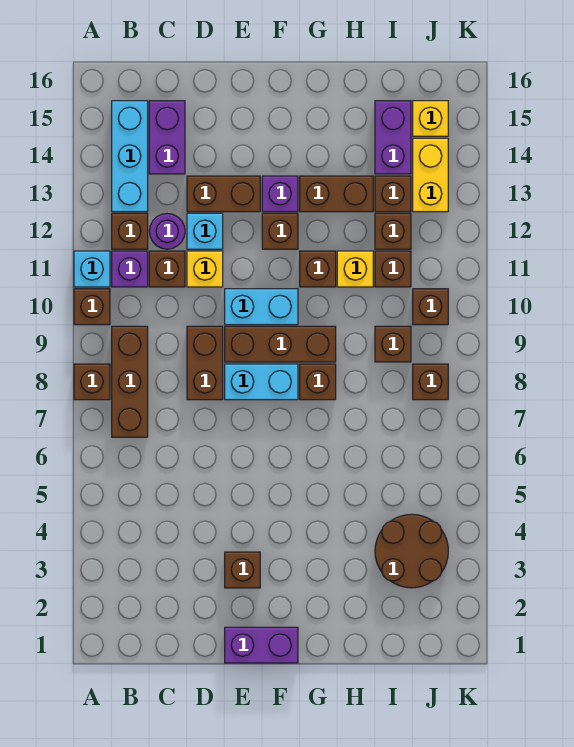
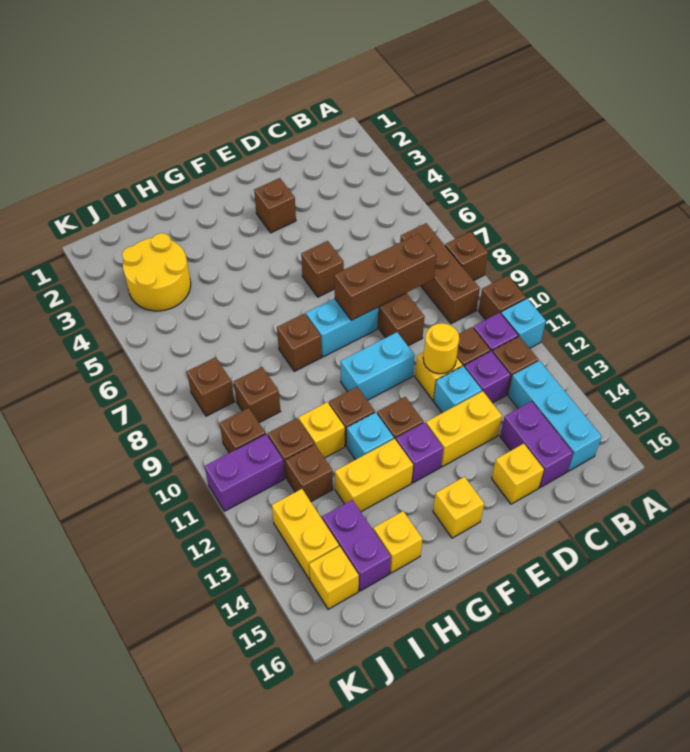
purple round brick C12 level 1 -> purple brick C12 level 1
none -> yellow round brick D11 level 2
brown brick D13:E13 level 1 -> yellow brick D13:E13 level 1
none -> yellow brick D15 level 1
purple brick E1:F1 level 1 -> purple brick J11:K11 level 1
brown brick E9:G9 level 1 -> brown brick C8:E8 level 2
none -> yellow brick F15 level 1
none -> cyan brick G12 level 1
brown brick G13:H13 level 1 -> yellow brick G13:H13 level 1
none -> yellow brick H15 level 1
brown round brick I3:J4 level 1 -> yellow round brick I3:J4 level 1
brown brick I13 level 1 -> brown brick E6 level 1

